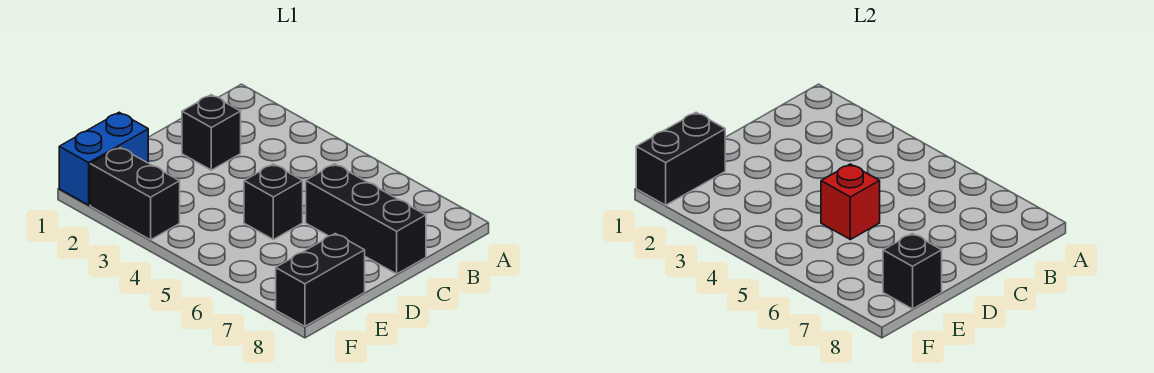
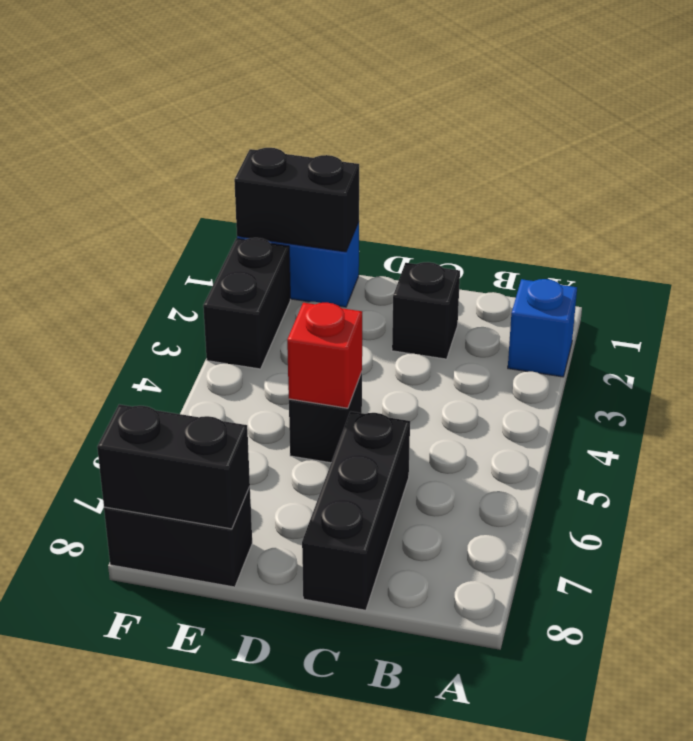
none -> blue brick A2 level 1
black brick E8 level 2 -> black brick E8:F8 level 2

